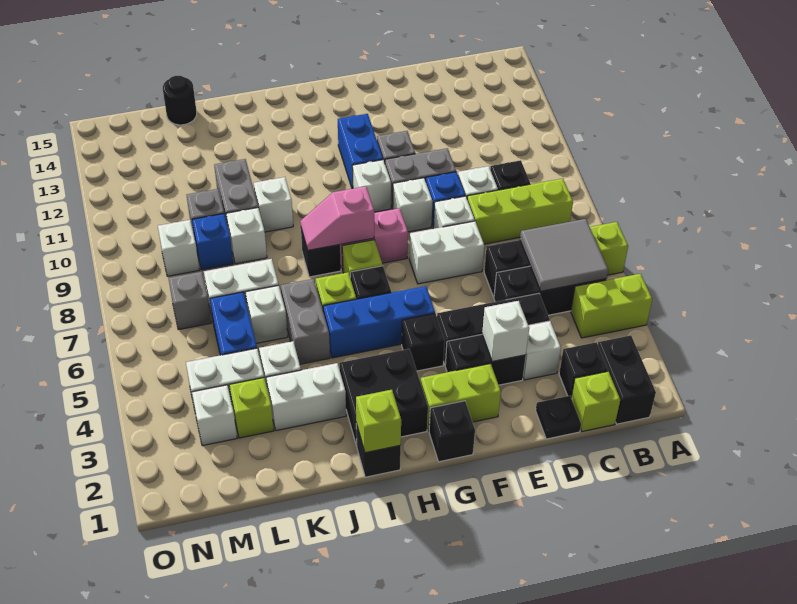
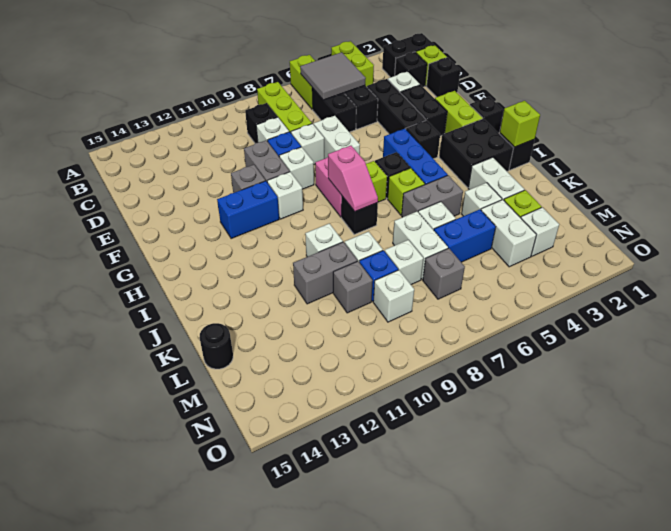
black plate D1 level 1 -> black brick D1 level 1
white brick E3 level 2 -> white brick L8 level 1

